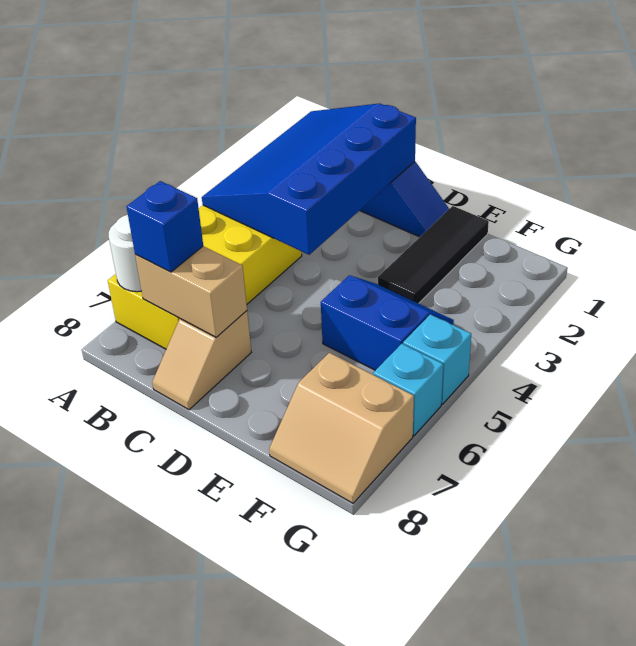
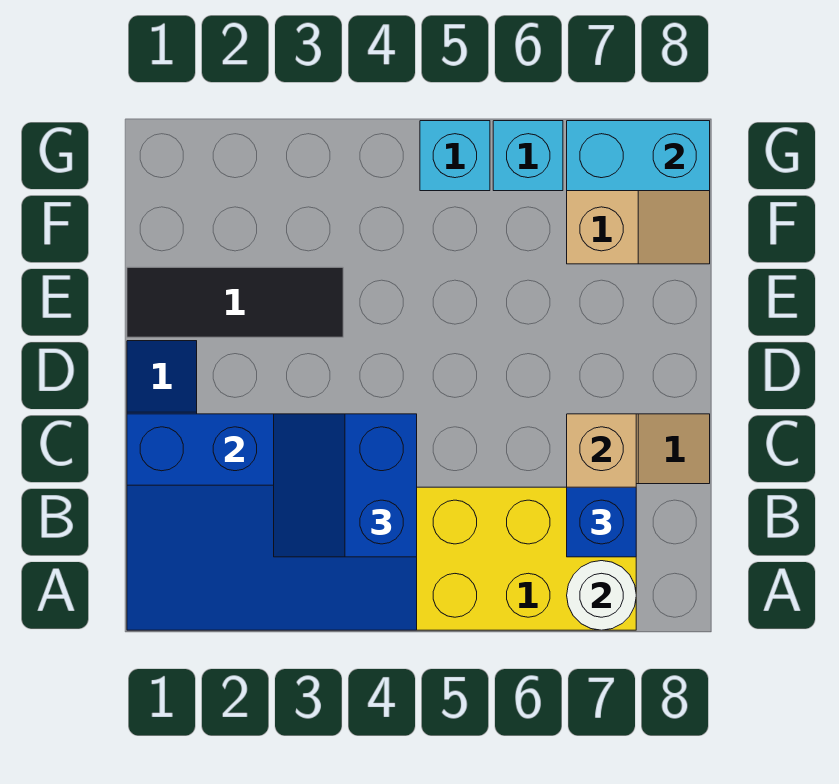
blue slope E4:F5 level 1 top 5 -> blue slope B3:C4 level 3 top 4
none -> cyan brick G7:G8 level 2

